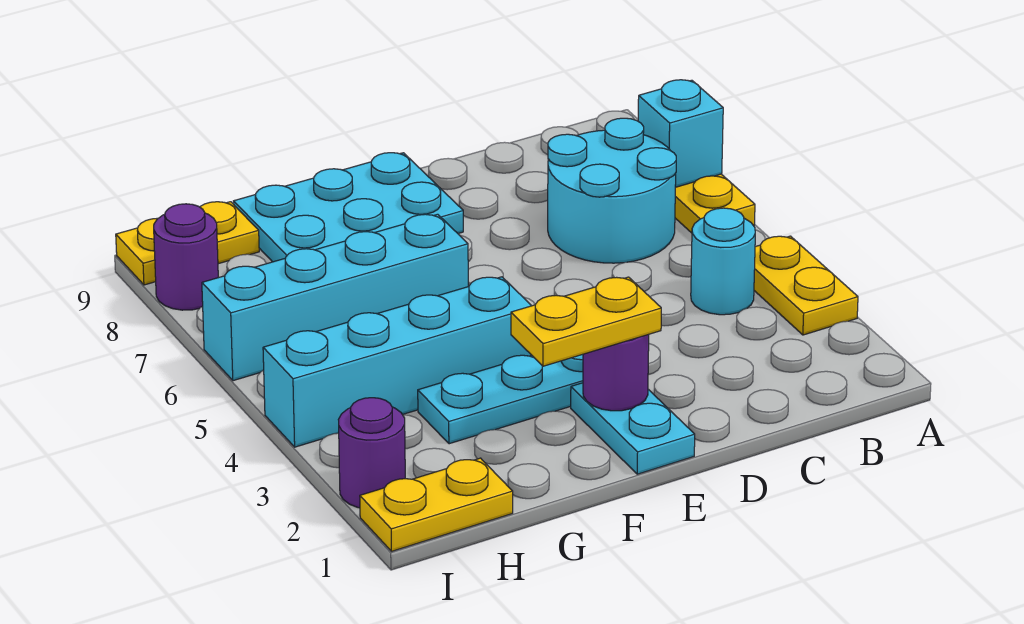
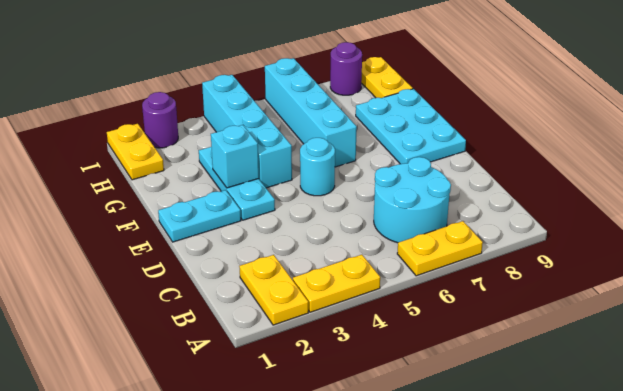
cyan brick A7 level 2 -> cyan brick F3 level 2
cyan round brick B4 level 1 -> cyan round brick E5 level 1
purple round brick E2 level 2 -> none
yellow plate E2:F2 level 3 -> yellow plate A2:B2 level 1

